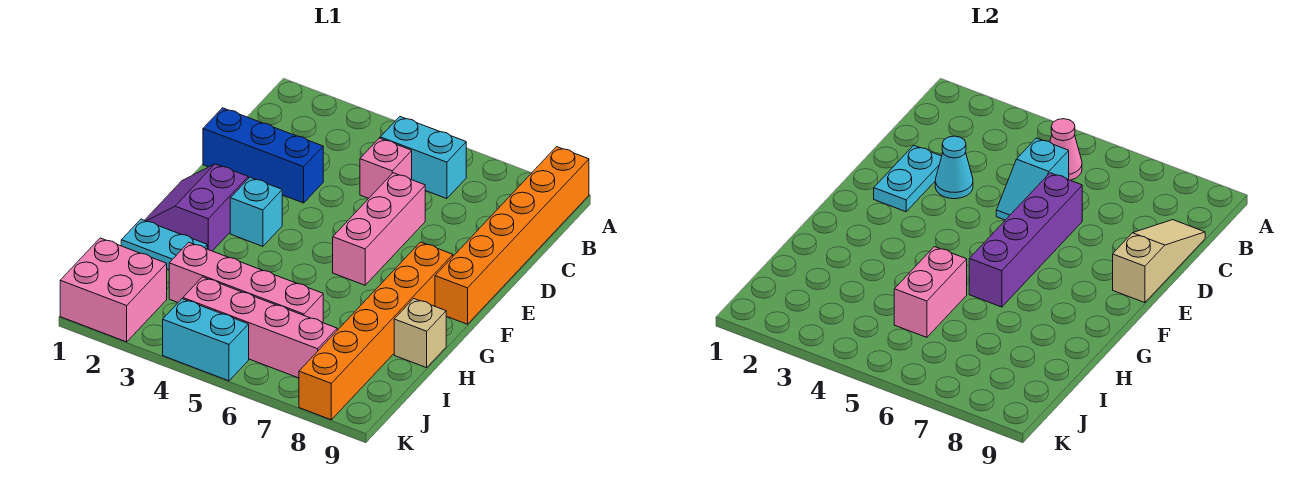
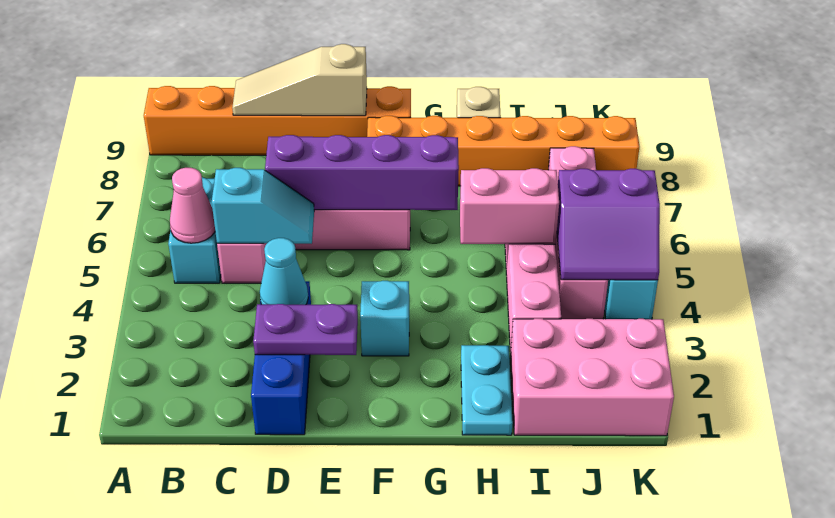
cyan plate D2:E2 level 2 -> purple plate D2:E2 level 2
purple slope F1:G2 level 1 top 2 -> purple slope J4:K5 level 2 top 5
pink brick J1:K2 level 1 -> pink brick I1:K2 level 1

